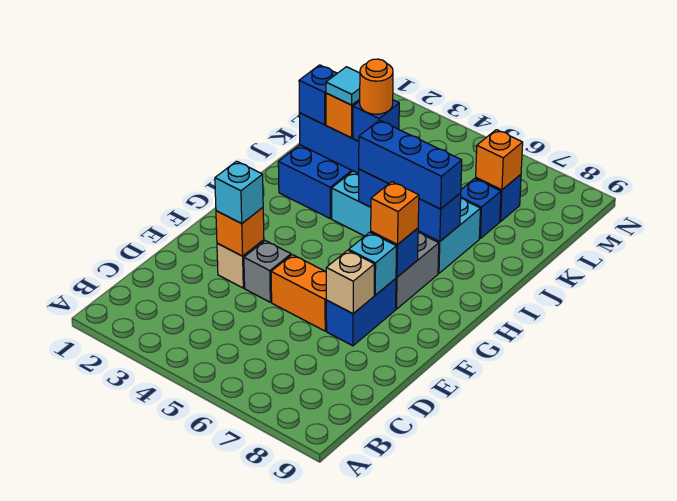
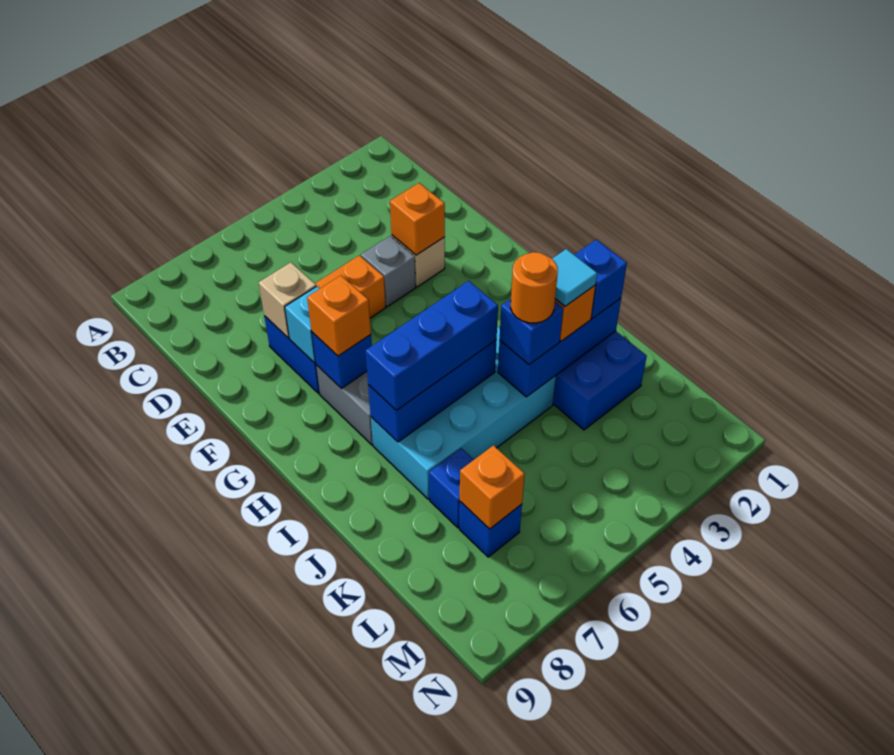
cyan brick E3 level 3 -> none

